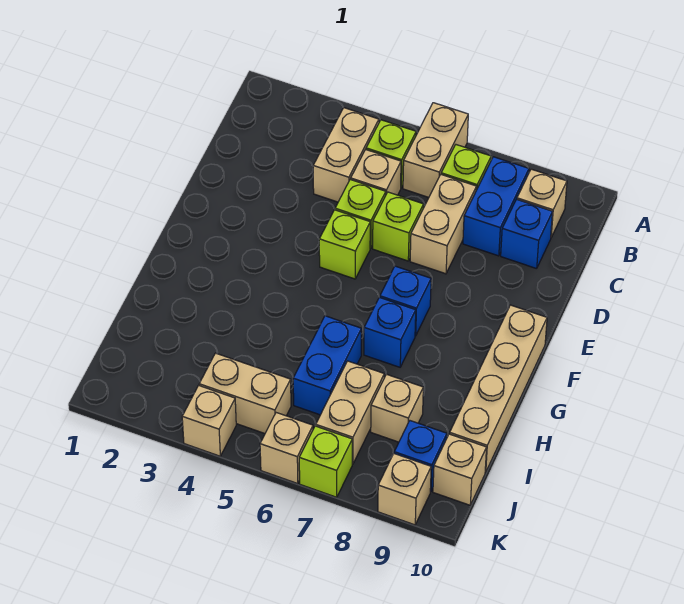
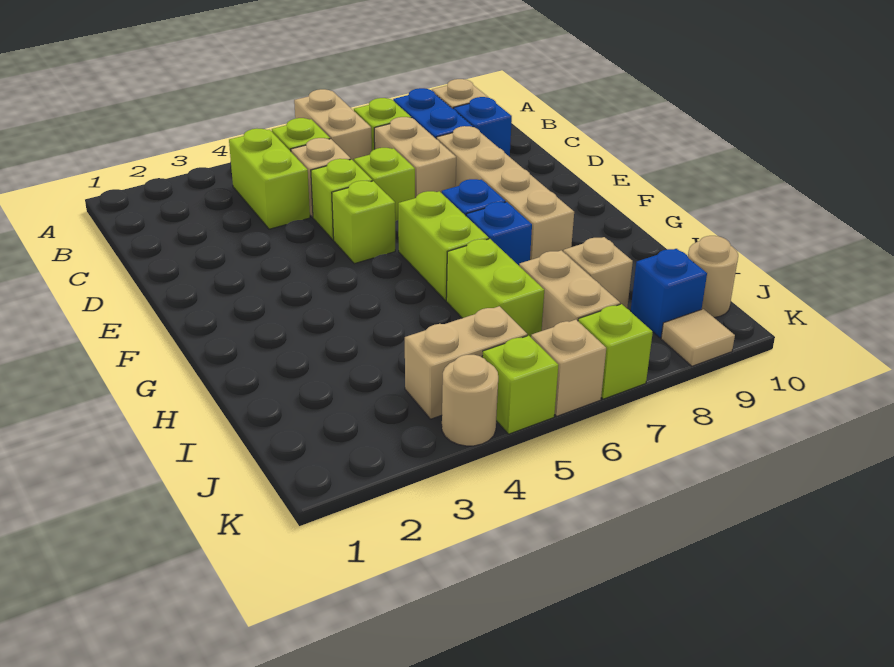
tan brick B4:C4 level 1 -> lime brick B4:C4 level 1
none -> lime brick F6:G6 level 1
tan brick F10:I10 level 1 -> tan brick D8:G8 level 1
blue brick H6:I6 level 1 -> lime brick H6:I6 level 1
tan brick J10 level 1 -> tan round brick J10 level 1
tan brick K4 level 1 -> tan round brick K4 level 1
none -> lime brick K5 level 1
tan brick K9 level 1 -> tan tile K9 level 1

